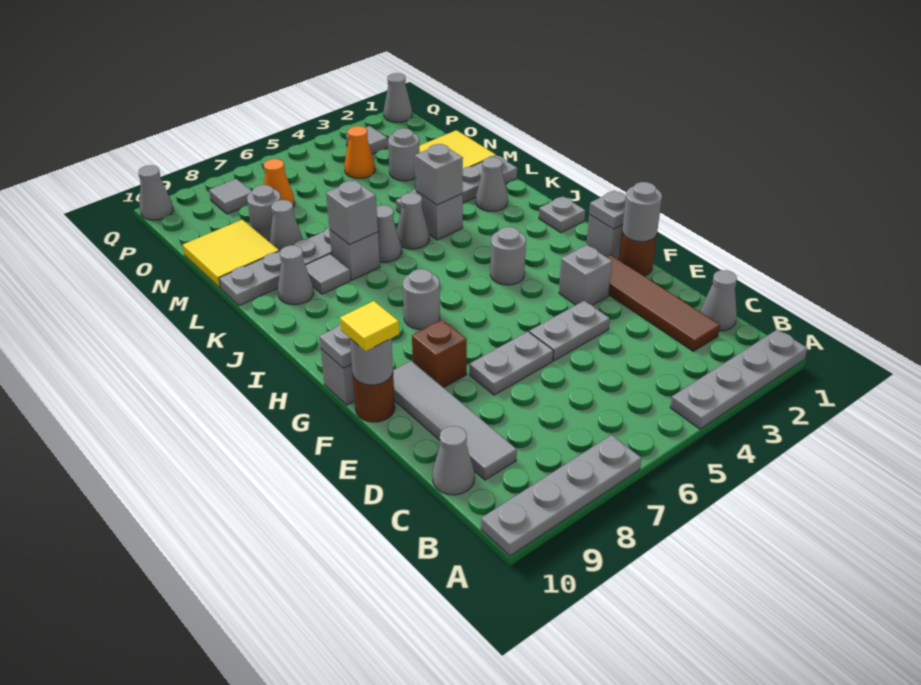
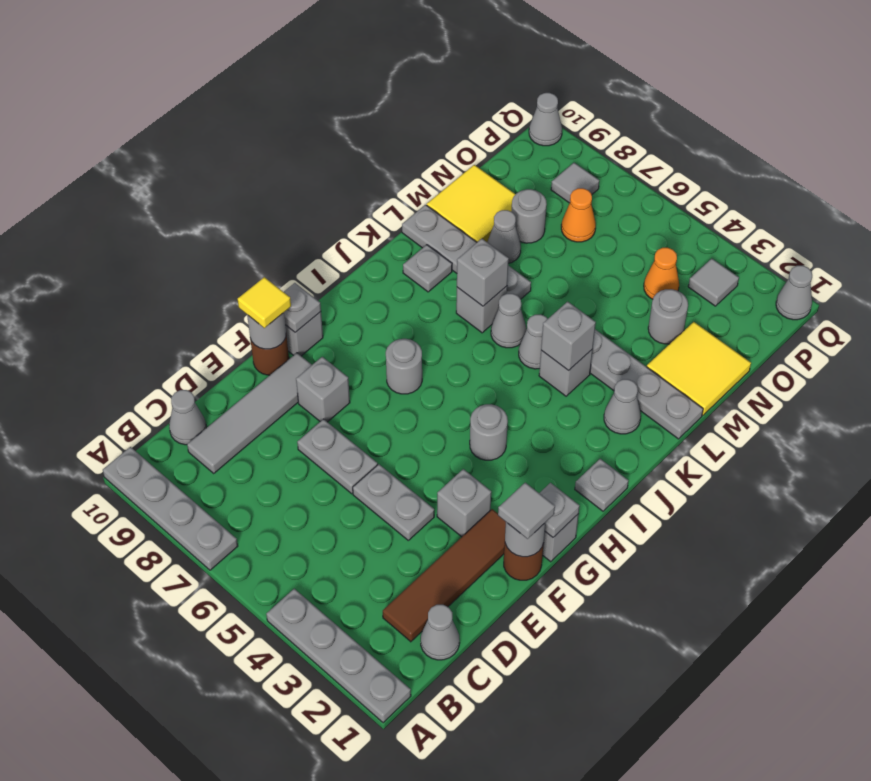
brown brick F8 level 1 -> grey brick F8 level 1
grey tile K8 level 1 -> grey tile F1 level 3
grey cone K9 level 1 -> grey plate K9 level 1

